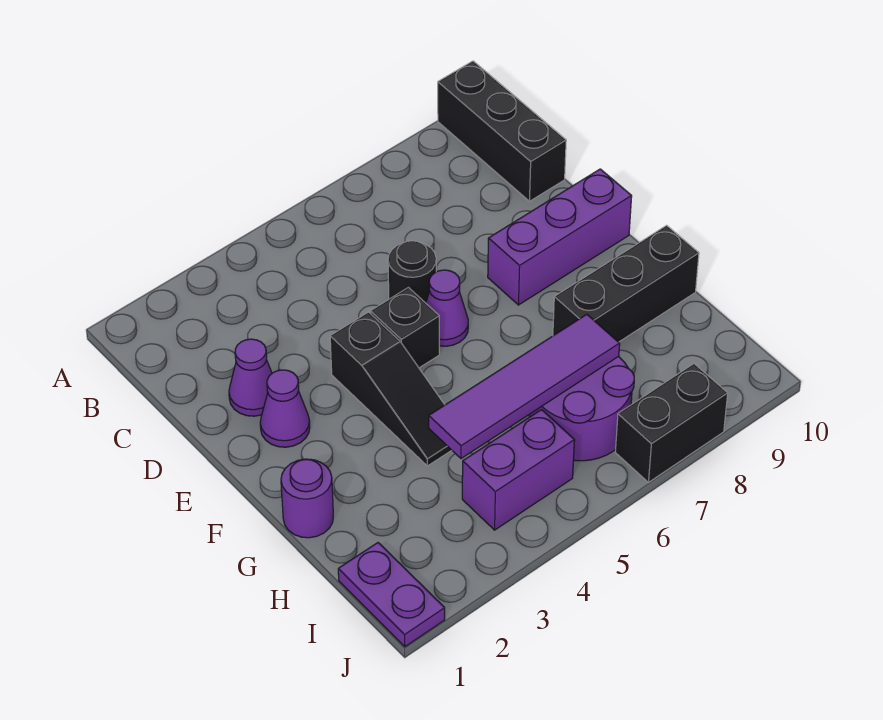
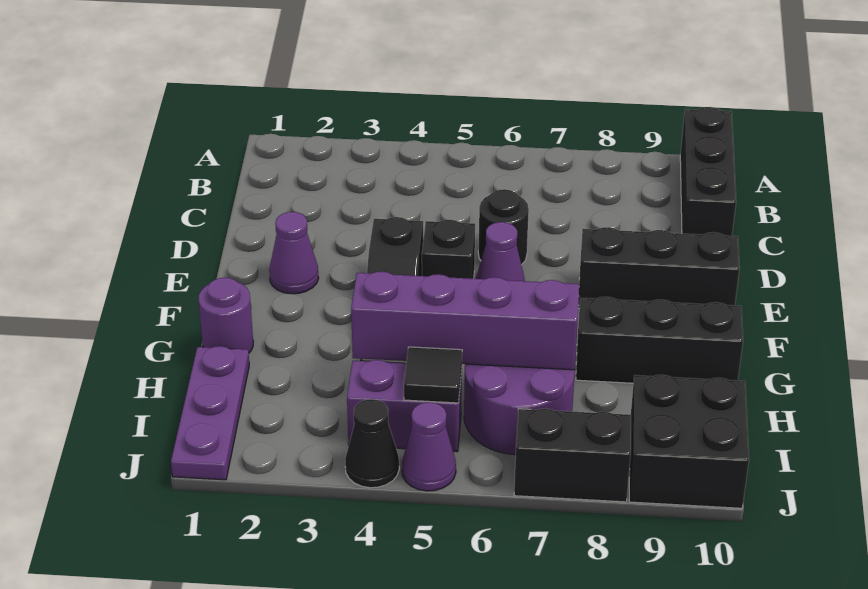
purple cone D2 level 1 -> purple cone J5 level 1
purple brick E8:E10 level 1 -> black brick E8:E10 level 1
purple tile H4:H7 level 2 -> purple brick H4:H7 level 2
purple plate I1:J1 level 1 -> purple plate H1:J1 level 1
none -> black tile I5 level 2
none -> black brick I9:J10 level 1
none -> black cone J4 level 1

